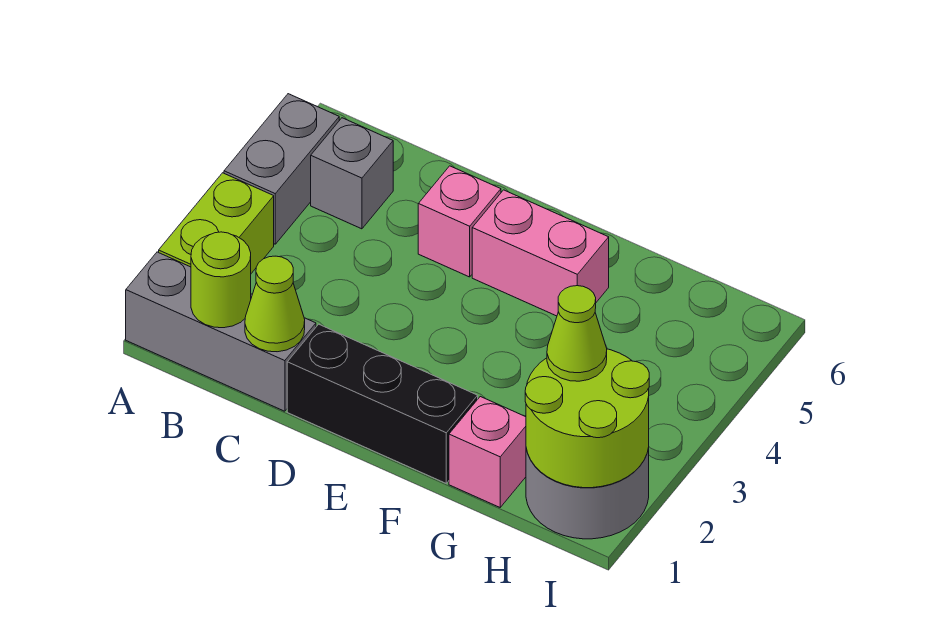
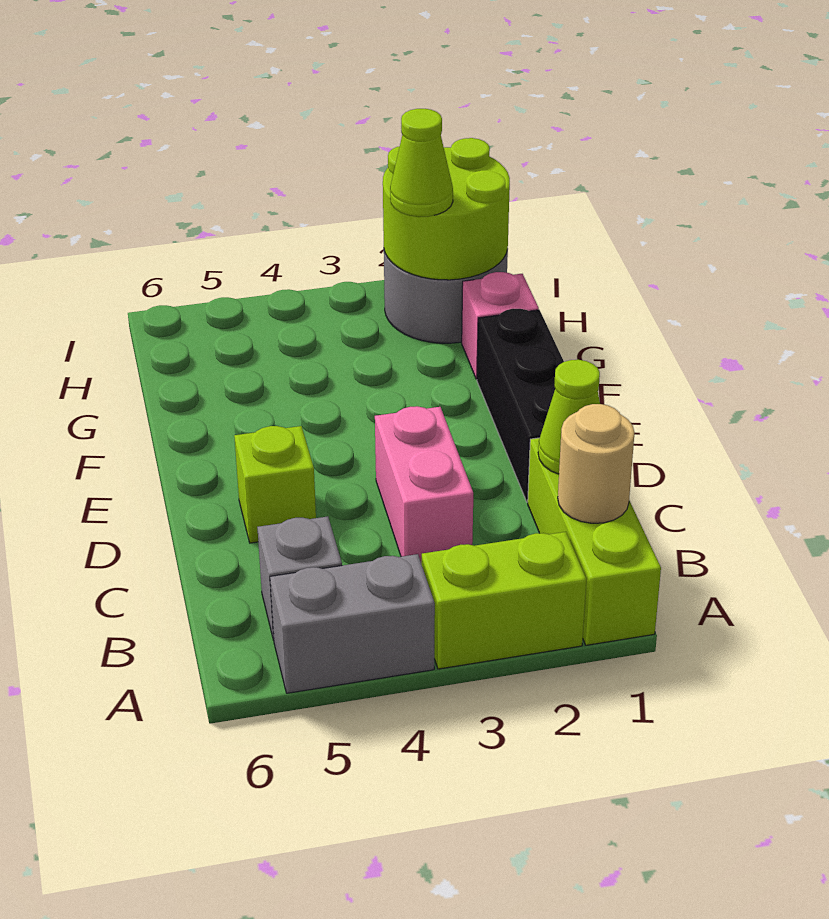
grey brick A1:C1 level 1 -> lime brick A1:C1 level 1
lime round brick B1 level 2 -> tan round brick B1 level 2
pink brick D5 level 1 -> lime brick D5 level 1
pink brick E5:F5 level 1 -> pink brick C3:D3 level 1

